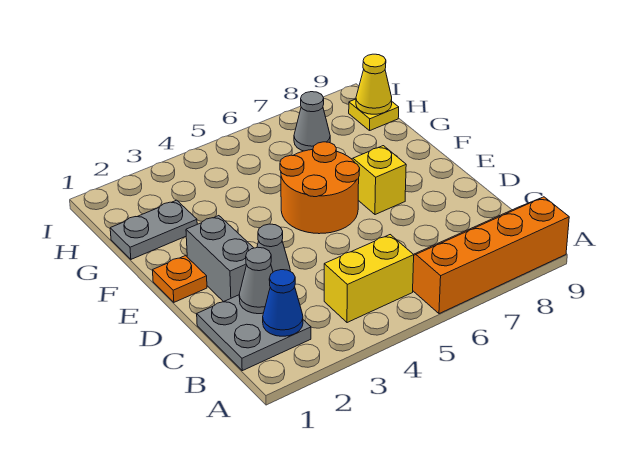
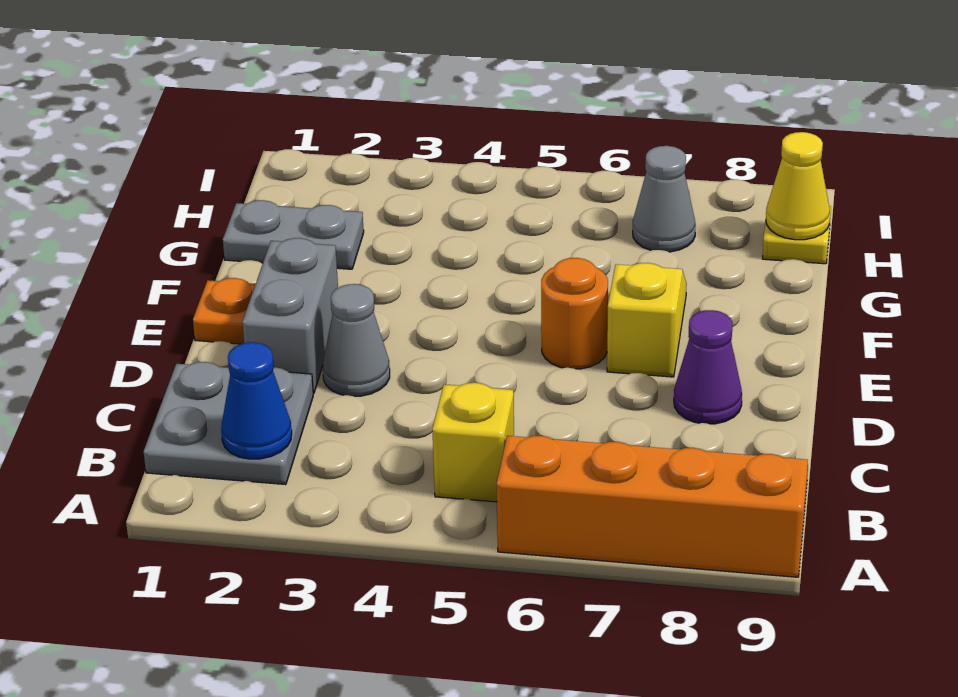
yellow brick B4:B5 level 1 -> yellow brick B5 level 1
grey cone C2 level 2 -> none
none -> purple cone D8 level 1
orange round brick E5:F6 level 1 -> orange round brick E6 level 1

